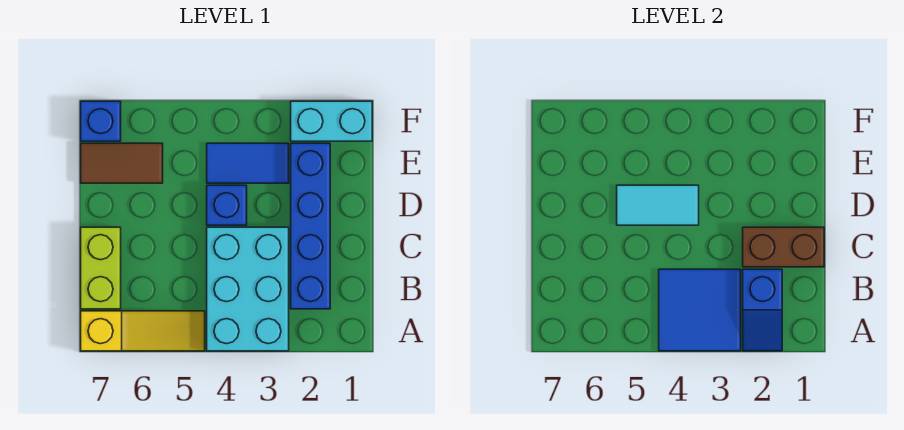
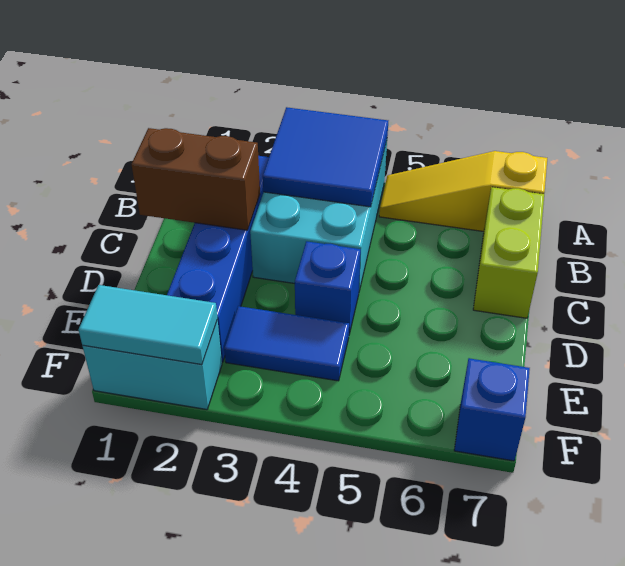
blue slope A2:B2 level 2 top B -> none
cyan tile D4:D5 level 2 -> cyan tile F1:F2 level 2
brown tile E6:E7 level 1 -> none

